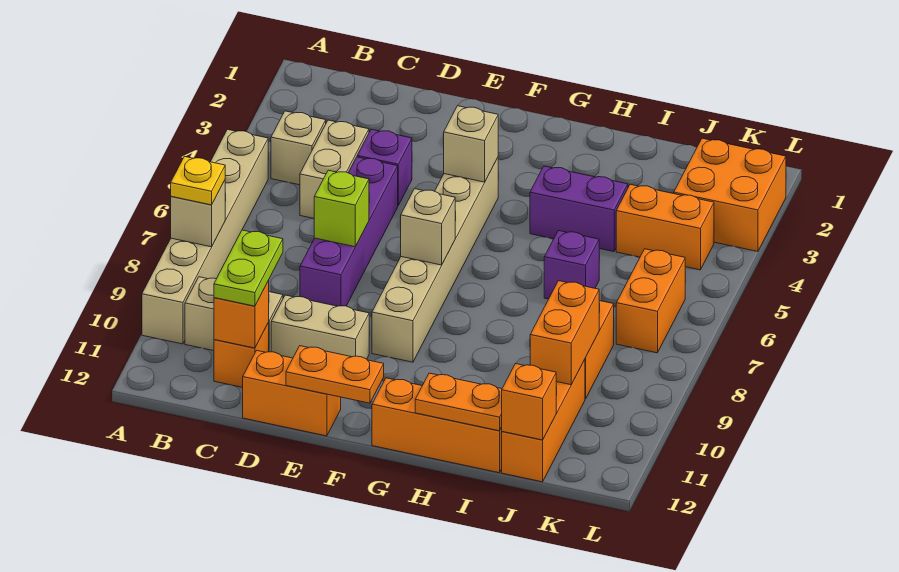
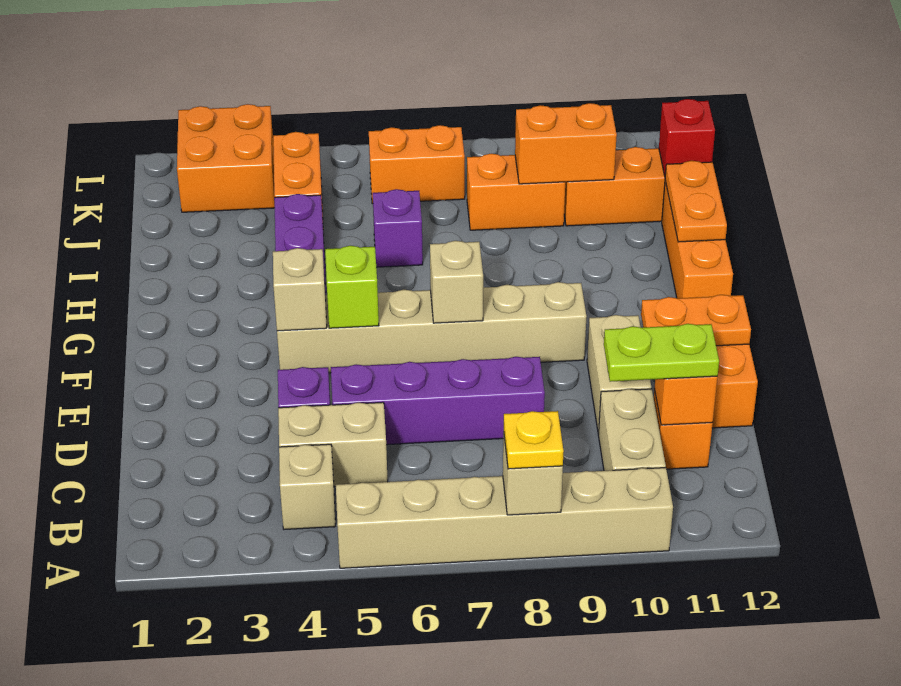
lime brick D7 level 2 -> lime brick F5 level 2
orange plate E12:F12 level 2 -> orange plate E11:E12 level 2
orange brick J12 level 2 -> red brick J12 level 2

